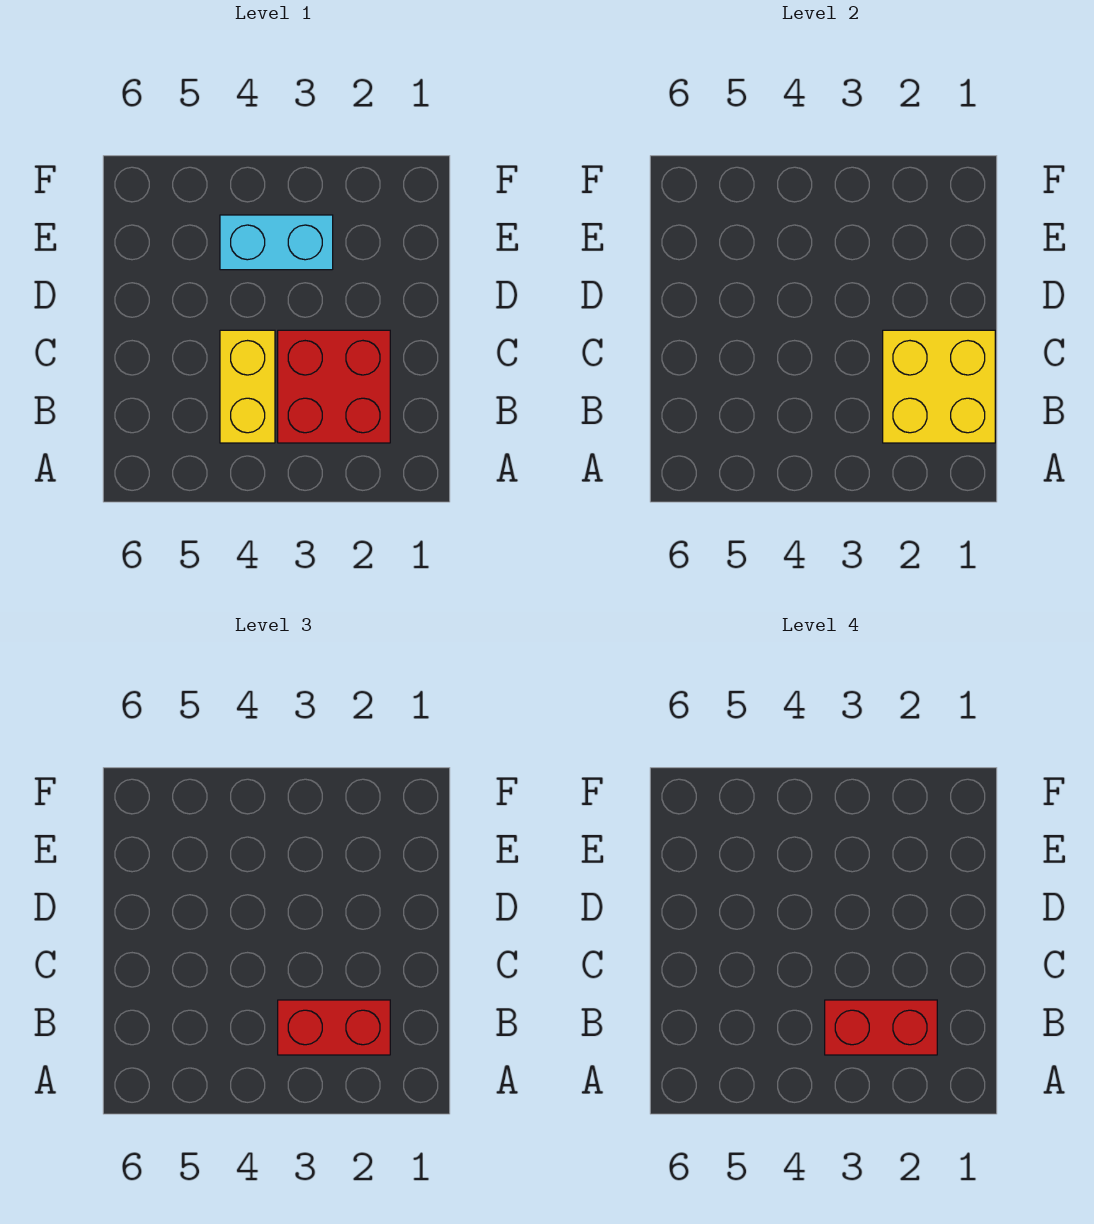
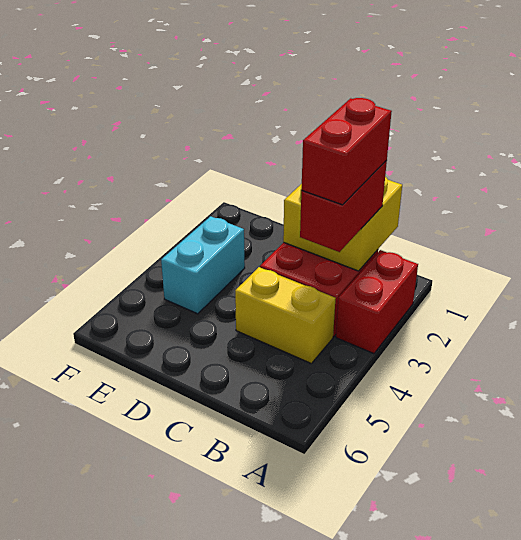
none -> red brick A2:A3 level 1

